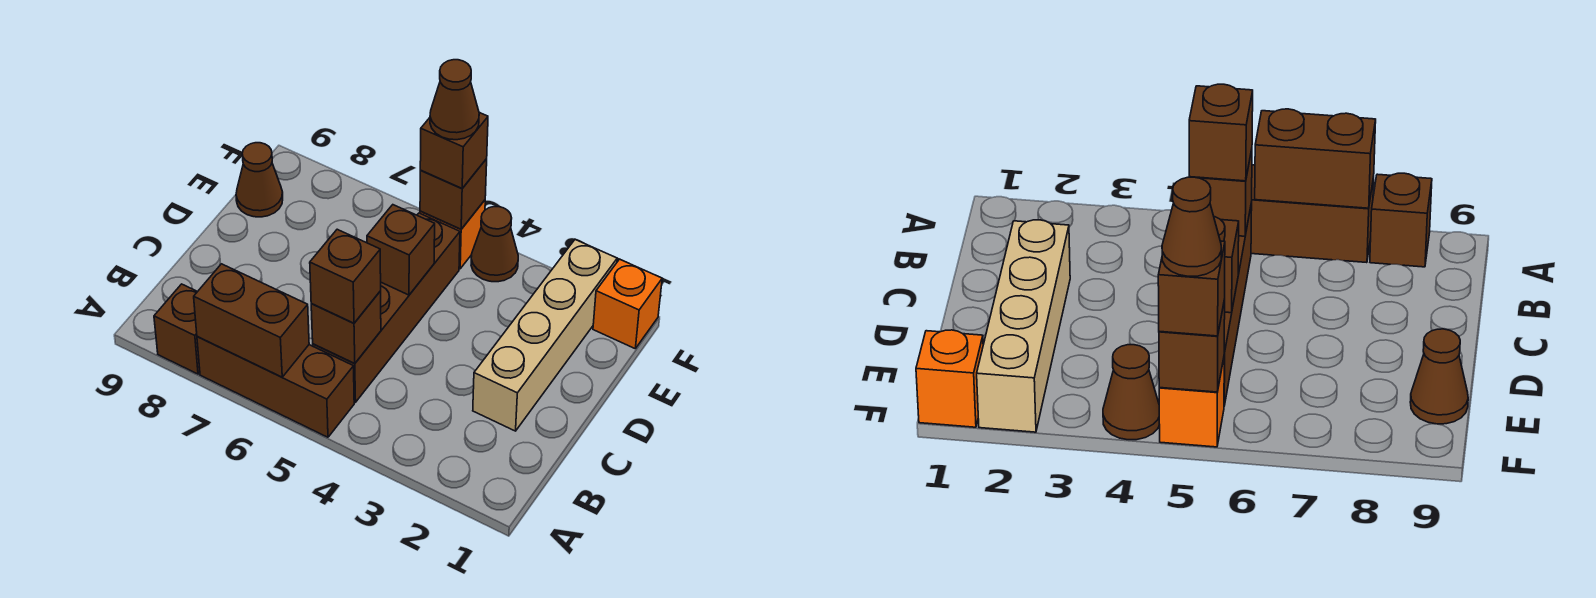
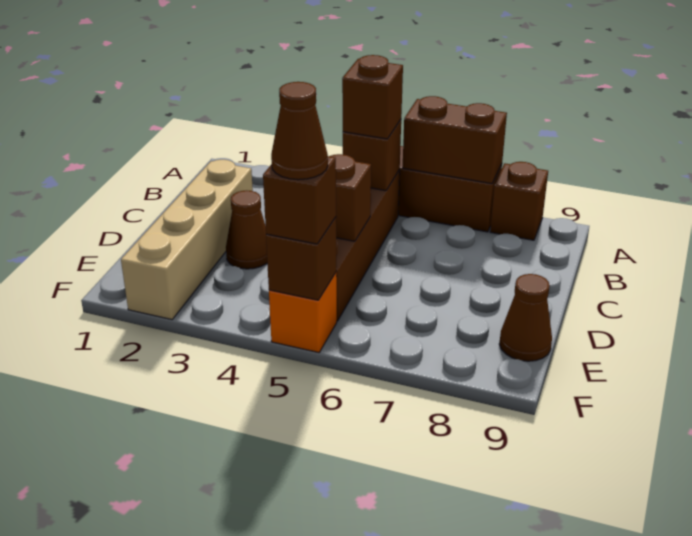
orange brick F1 level 1 -> none
brown cone F4 level 1 -> brown cone D3 level 1

